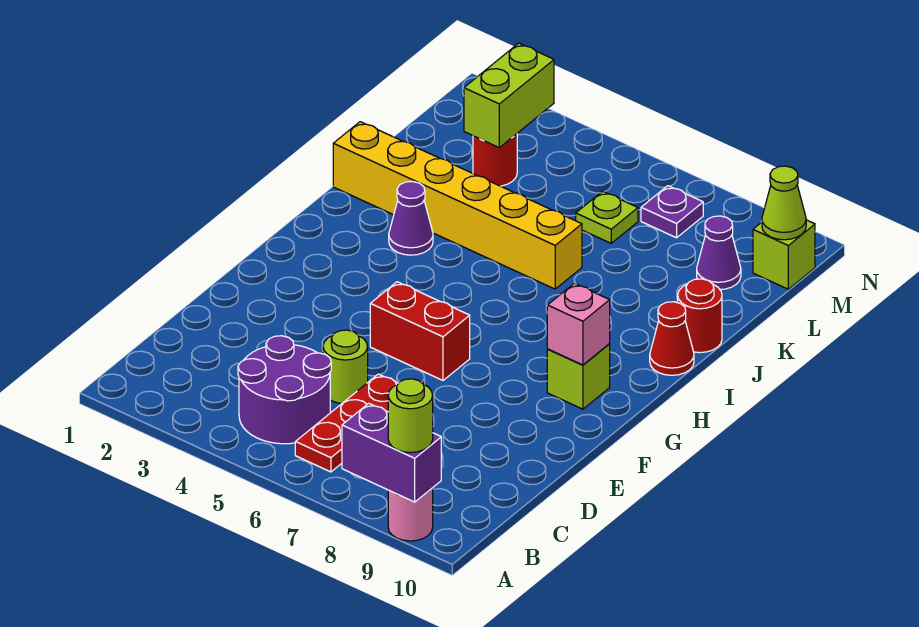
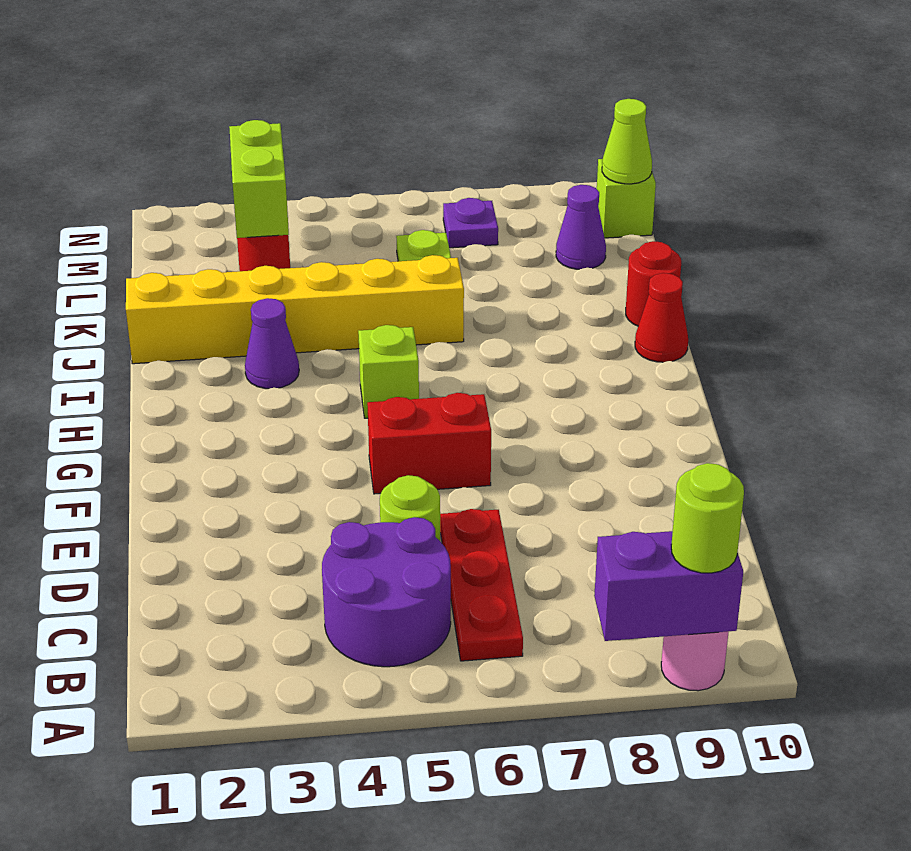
lime brick G9 level 1 -> lime brick H5 level 1
pink brick G9 level 2 -> none

